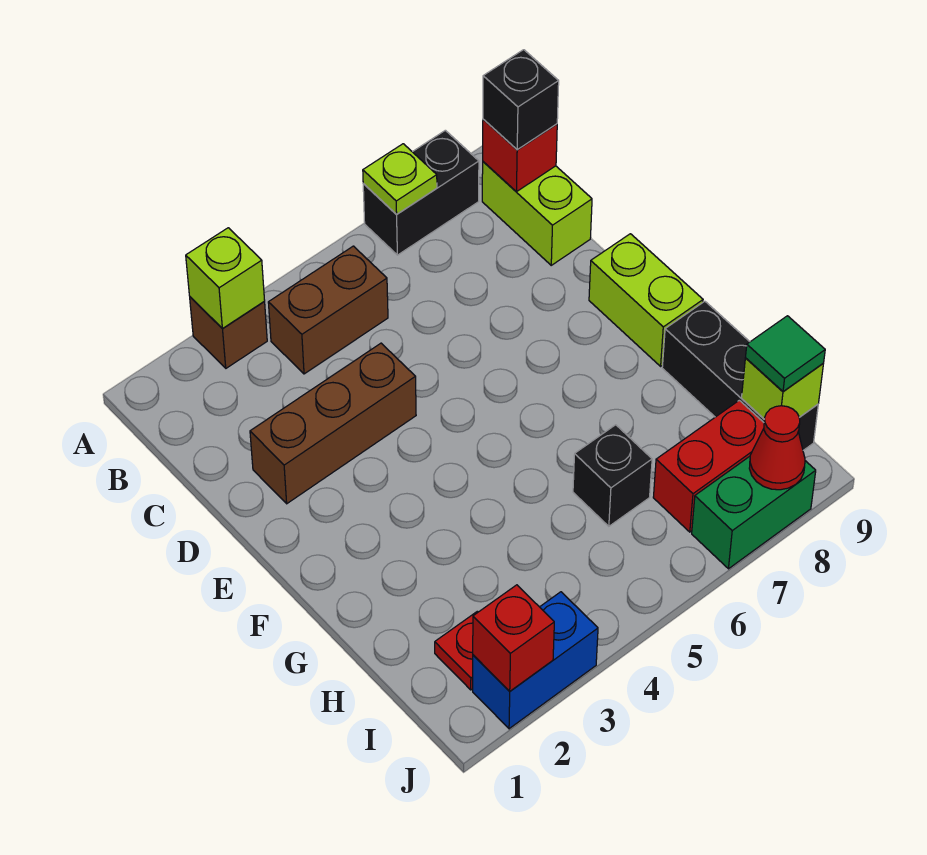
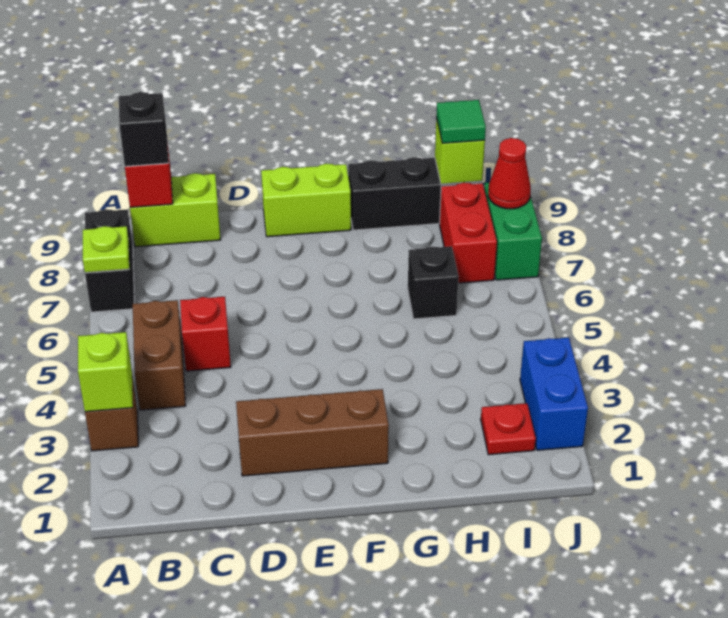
brown brick D2:D4 level 1 -> brown brick D2:F2 level 1
red brick J2 level 2 -> red brick C5 level 1

